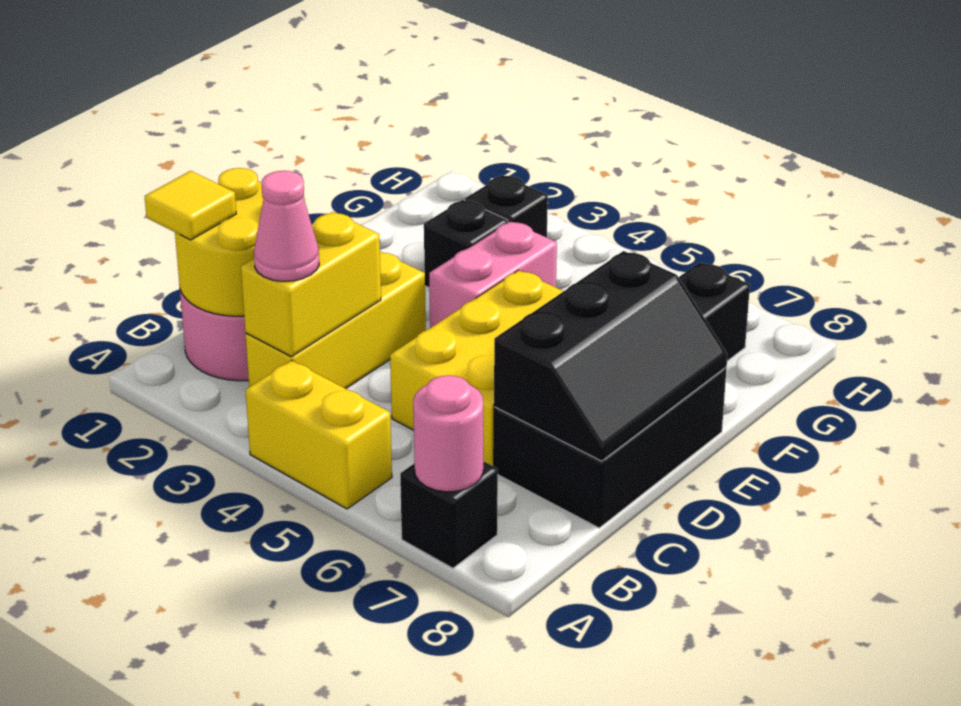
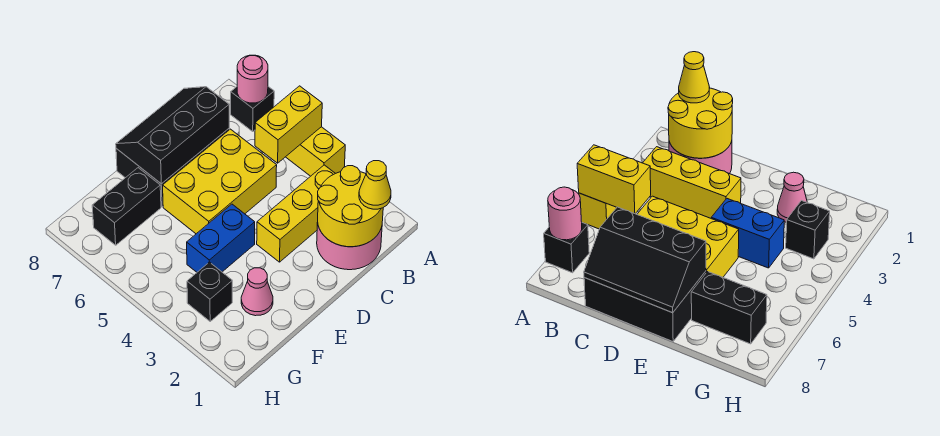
yellow tile B1 level 3 -> yellow cone B1 level 3
yellow brick B3:C3 level 2 -> yellow brick A5:B5 level 2
pink cone B3 level 3 -> pink cone F2 level 1
pink brick E4:F4 level 1 -> blue brick E4:F4 level 1
black brick F3 level 1 -> none

